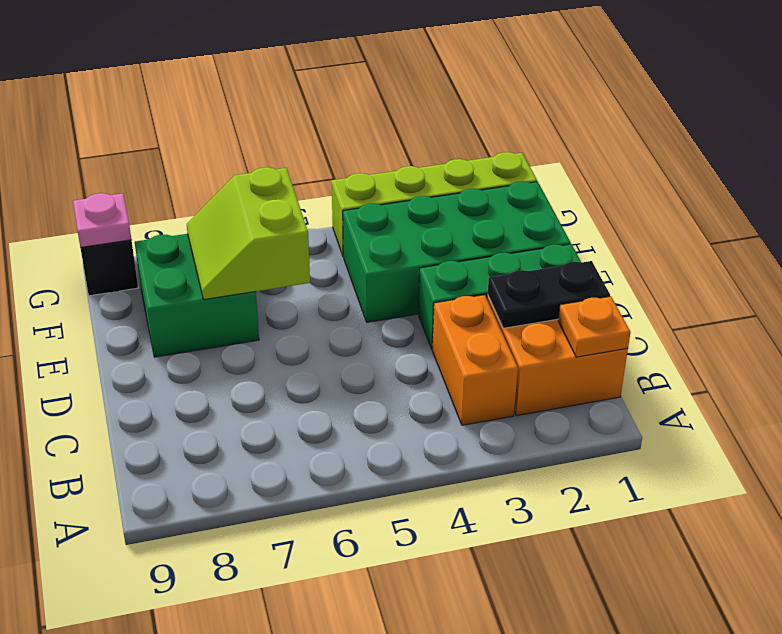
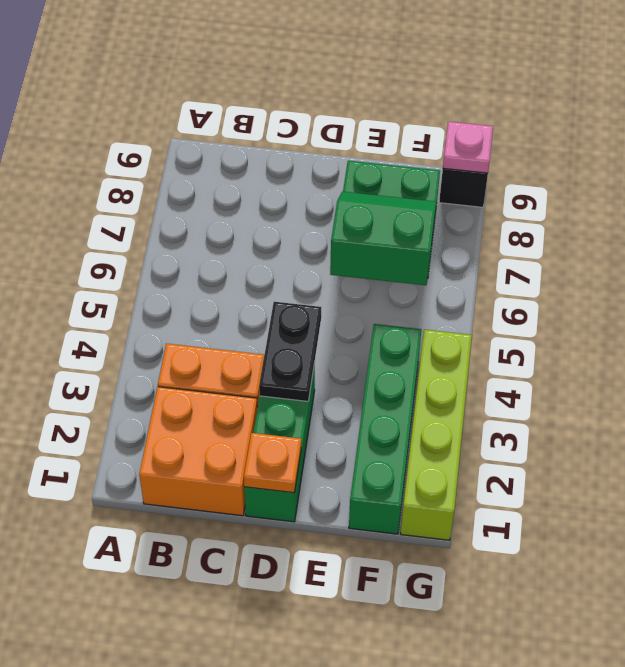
orange plate B1 level 2 -> orange plate D1 level 2
black plate C1:C2 level 2 -> black plate D3:D4 level 2
green brick E1:F4 level 1 -> green brick F1:F4 level 1
lime slope E6:F7 level 2 top 6 -> green slope E6:F7 level 2 top 6

